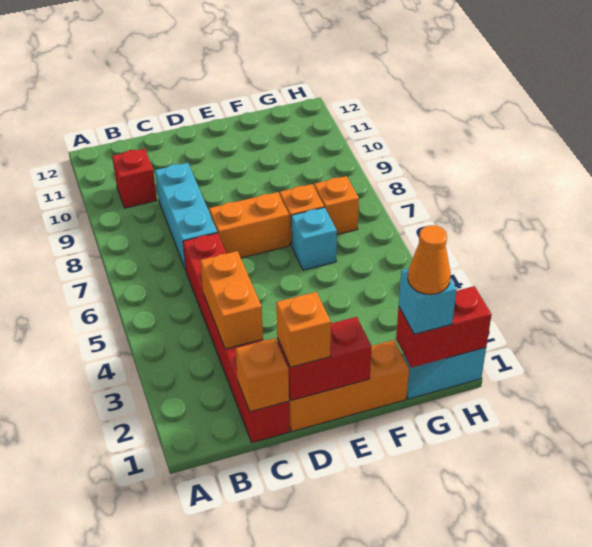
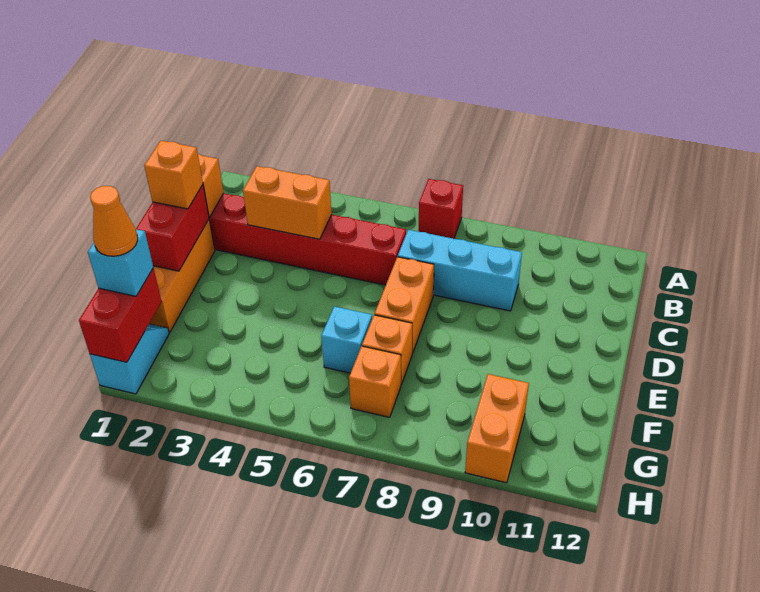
red brick B10 level 1 -> red brick A7 level 1
none -> orange brick G10:H10 level 1

